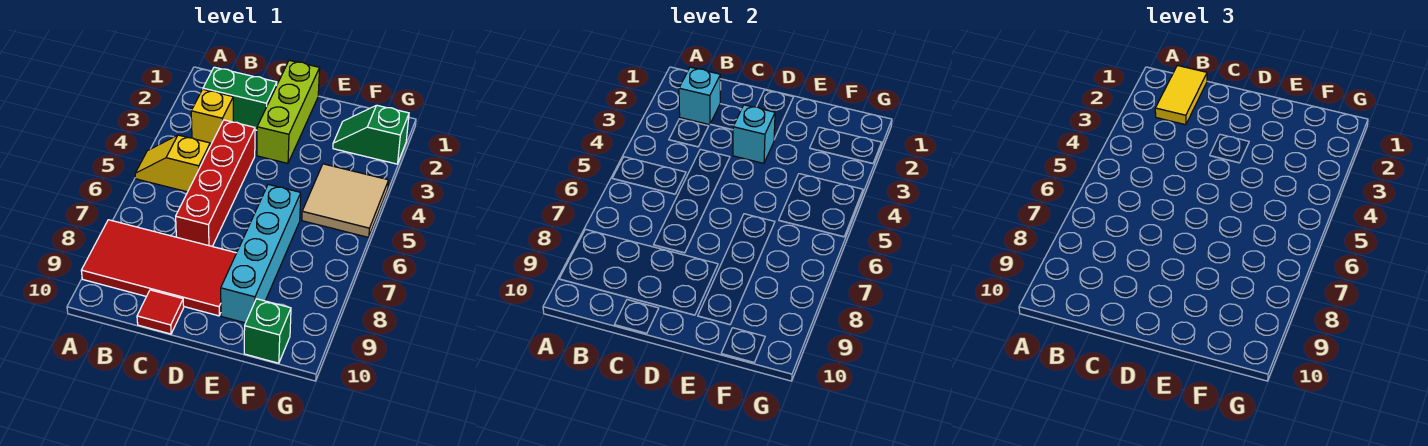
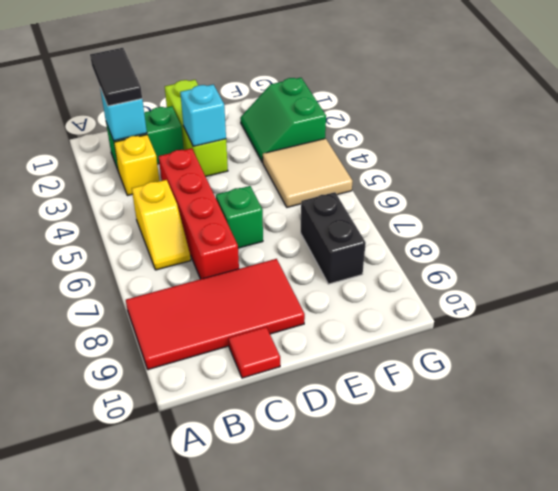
yellow slope A5:B5 level 1 top B -> yellow slope B5:B6 level 1 top 5
yellow tile B1:B2 level 3 -> black tile B1:B2 level 3
cyan brick E6:E9 level 1 -> none
green slope F2:G2 level 1 top G -> green slope F2:G3 level 1 top G
none -> black brick F7:F8 level 1
green brick F10 level 1 -> green brick D6 level 1

